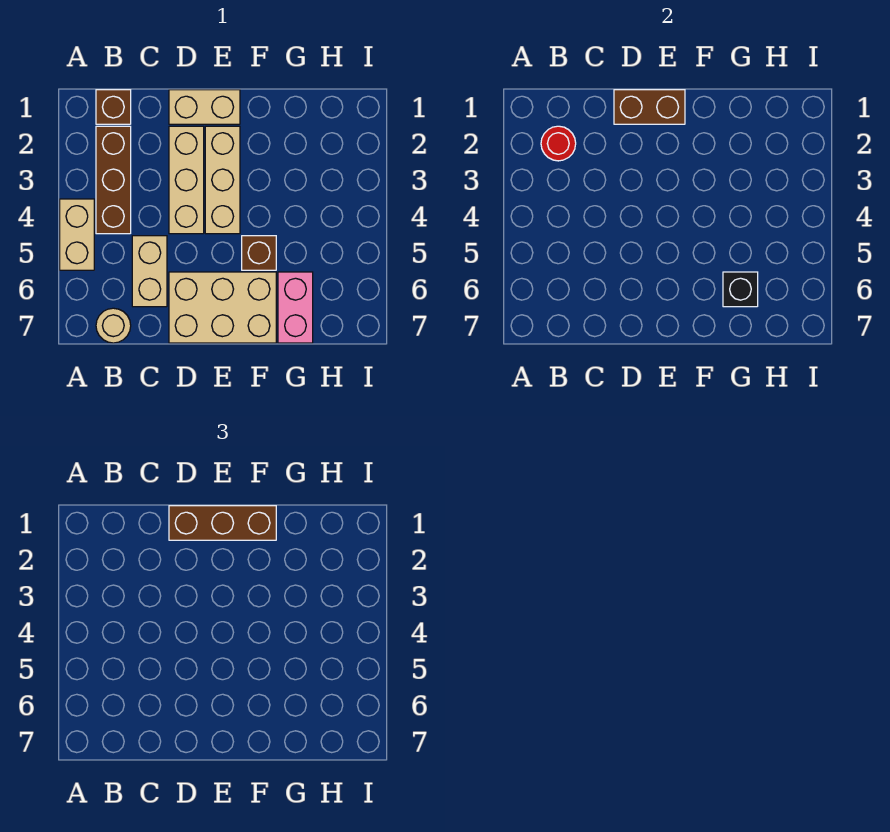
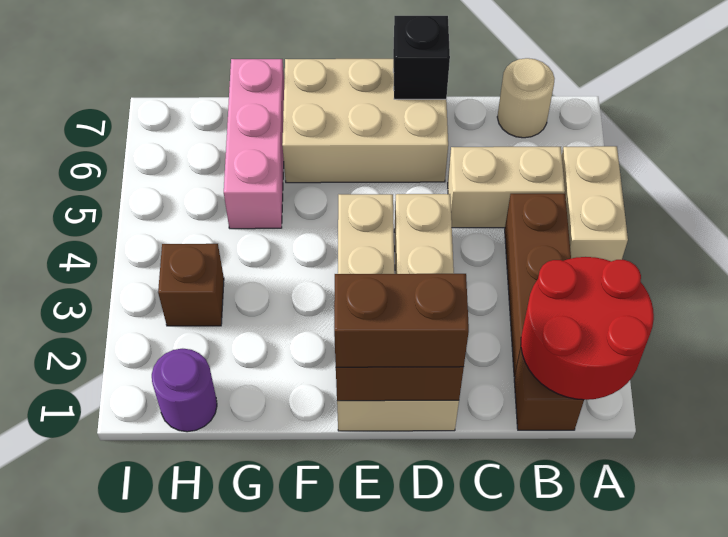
red round brick B2 level 2 -> red round brick A1:B2 level 2
tan brick C5:C6 level 1 -> tan brick B5:C5 level 1
brown brick D1:F1 level 3 -> brown brick D1:E1 level 3
brown brick F5 level 1 -> brown brick H3 level 1
pink brick G6:G7 level 1 -> pink brick G5:G7 level 1
black brick G6 level 2 -> black brick D7 level 2
none -> purple round brick H1 level 1

